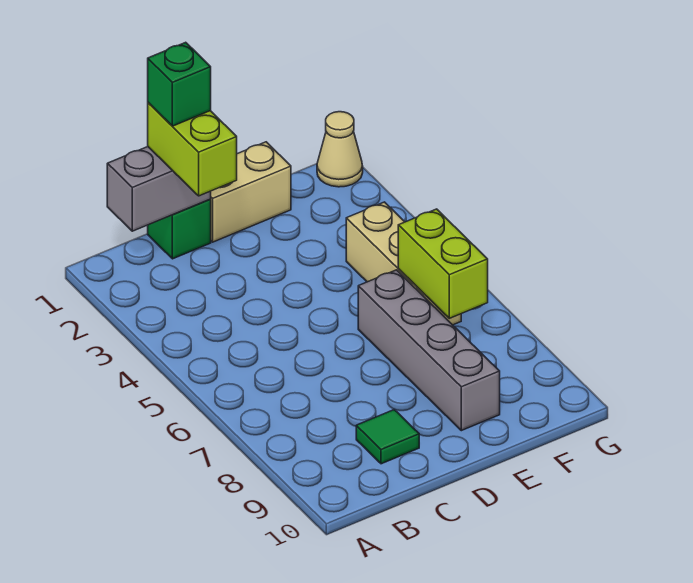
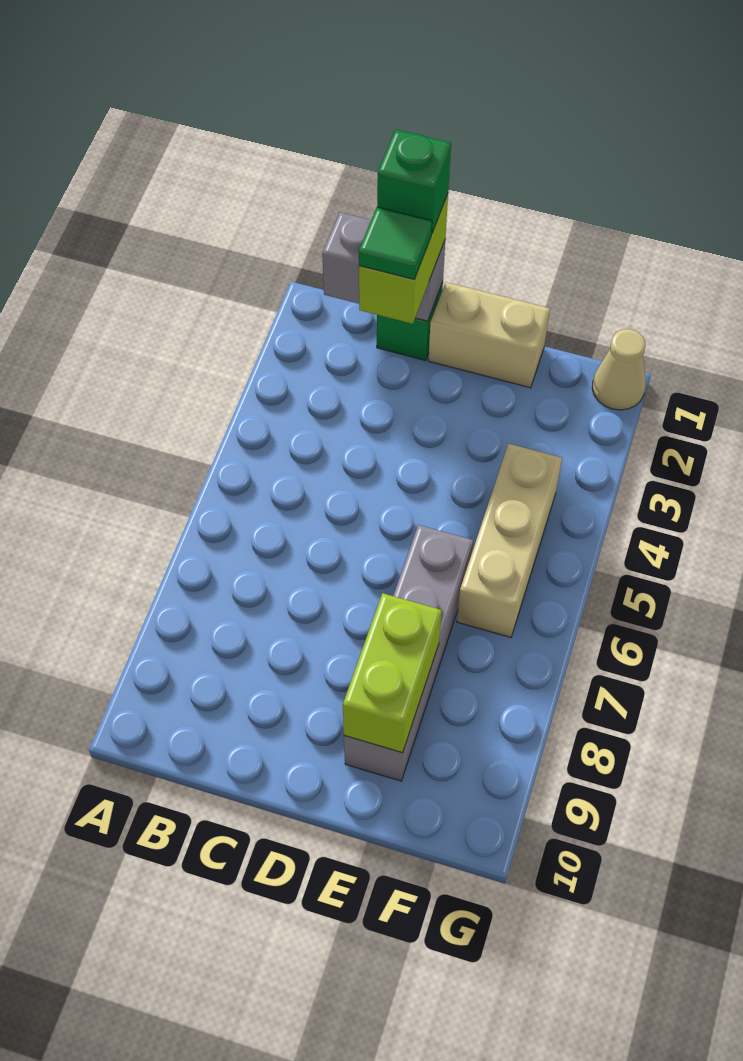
green tile C9 level 1 -> green tile C2 level 4
lime brick F6:F7 level 2 -> lime brick E8:E9 level 2

